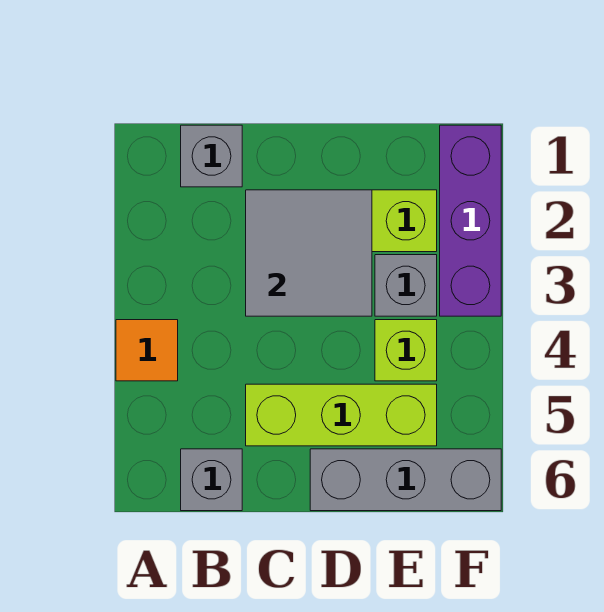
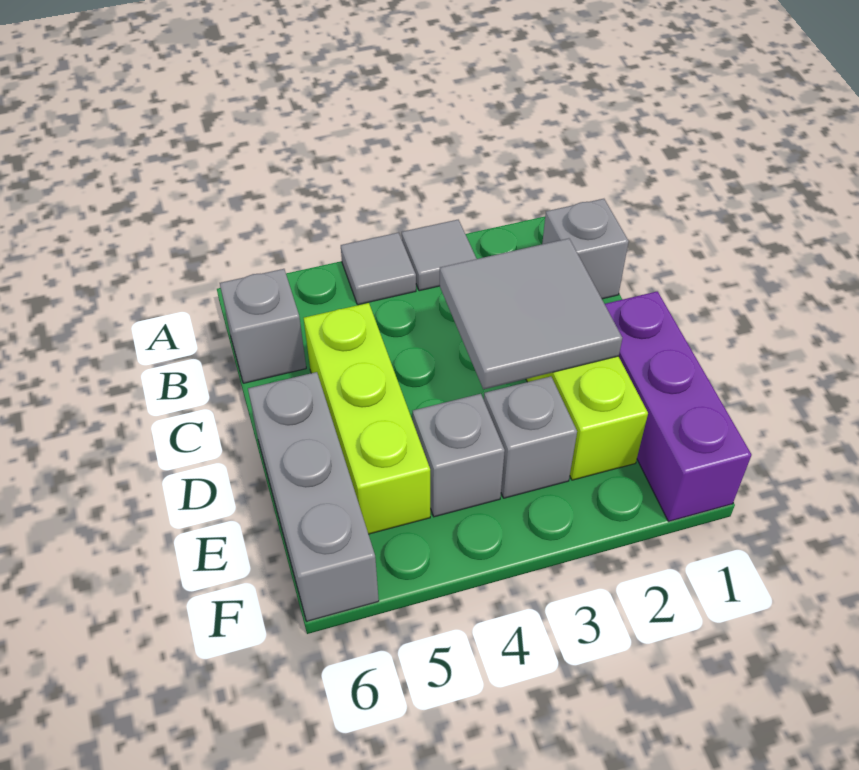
none -> grey tile A3 level 1
orange tile A4 level 1 -> grey tile A4 level 1
lime brick E4 level 1 -> grey brick E4 level 1
purple brick F1:F3 level 1 -> purple brick D1:F1 level 1

